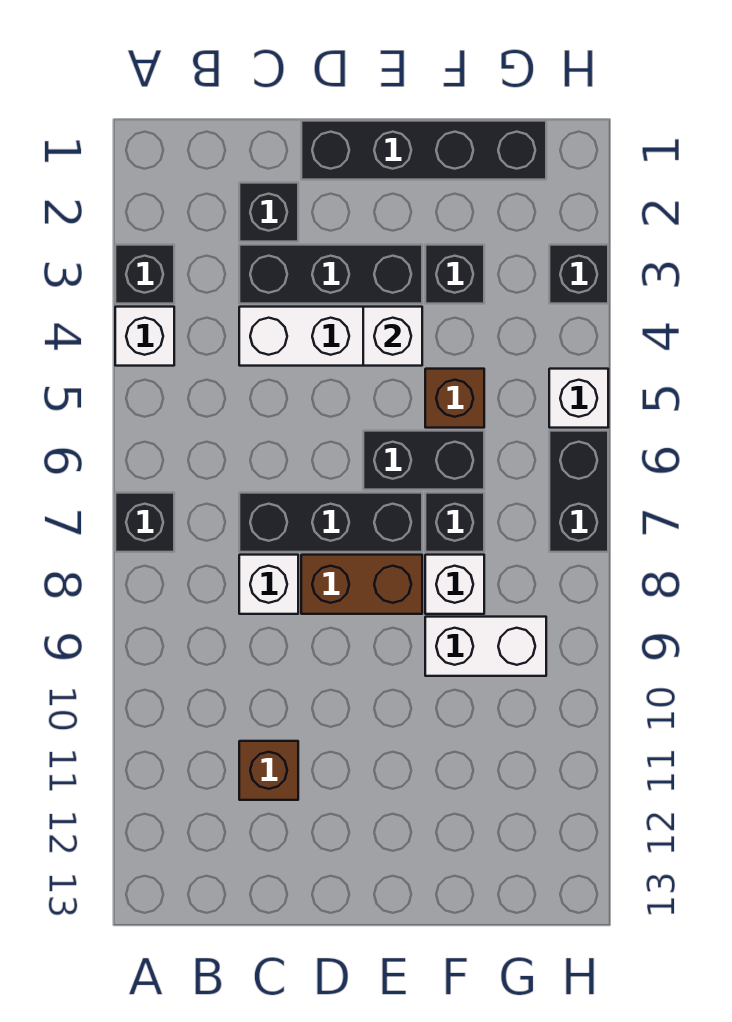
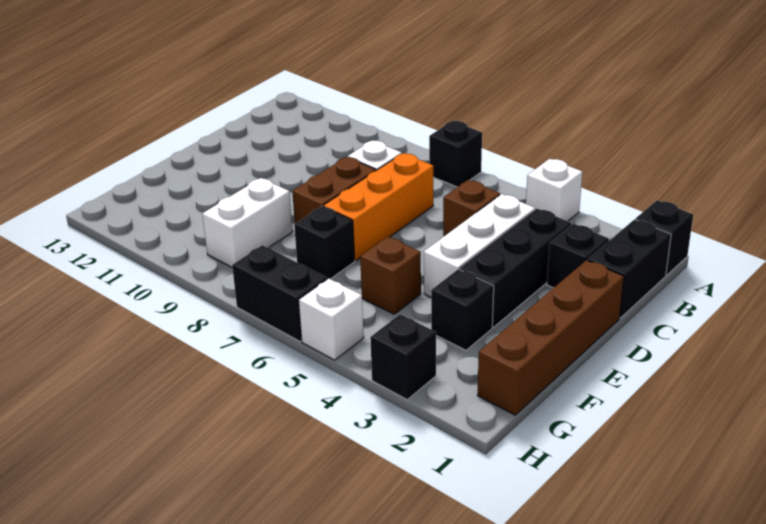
black brick A3 level 1 -> black brick A1 level 1
black brick C7:E7 level 1 -> orange brick C7:E7 level 1
brown brick C11 level 1 -> brown brick C5 level 1
black brick D1:G1 level 1 -> brown brick D1:G1 level 1
white brick E4 level 2 -> none
black brick E6:F6 level 1 -> black brick B1:C1 level 1
white brick F8 level 1 -> none

